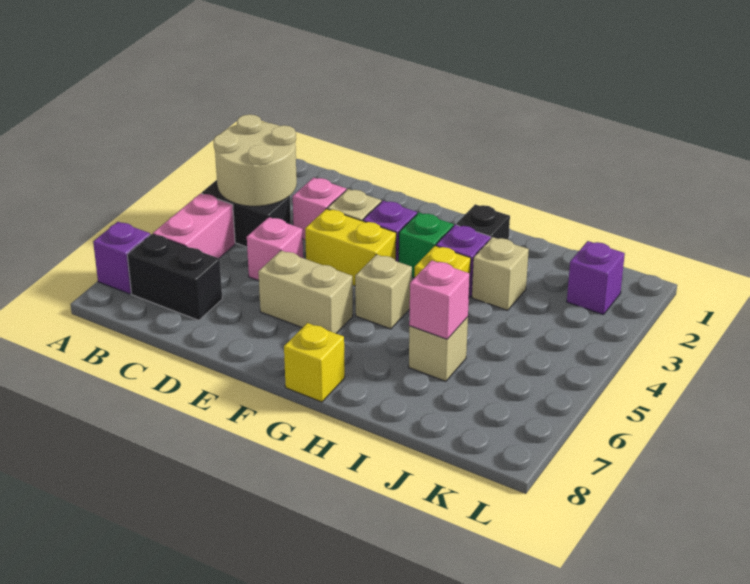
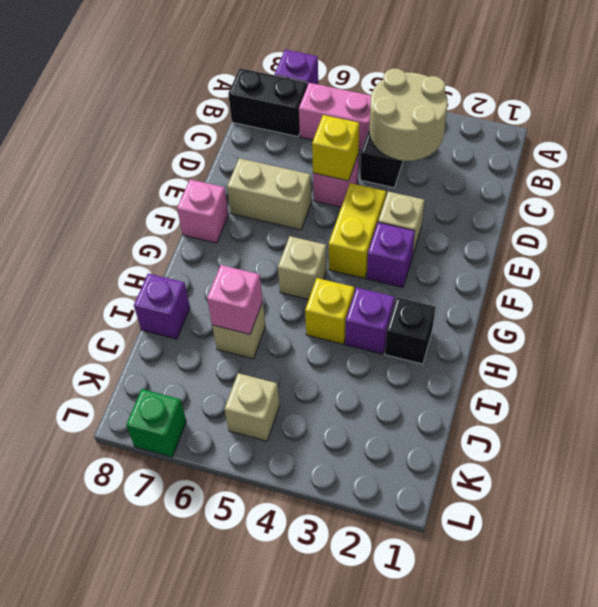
black brick B7:C7 level 1 -> black brick B7:B8 level 1
pink brick D3 level 1 -> pink brick F8 level 1
tan brick E6:F6 level 1 -> tan brick E6:E7 level 1
green brick G3 level 1 -> green brick L7 level 1
yellow brick G8 level 1 -> yellow brick D5 level 2
tan brick I3 level 1 -> tan brick K5 level 1
purple brick K2 level 1 -> purple brick I8 level 1

